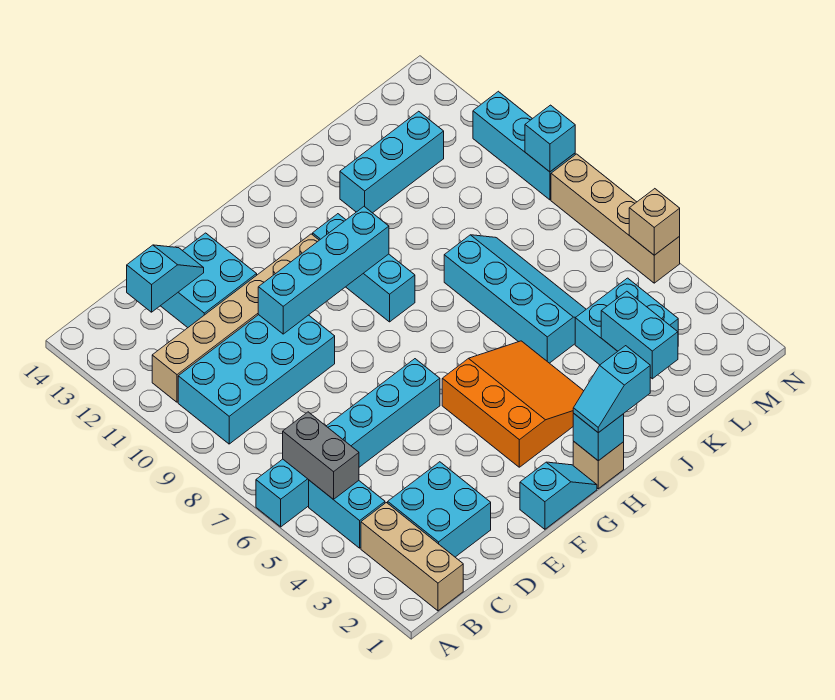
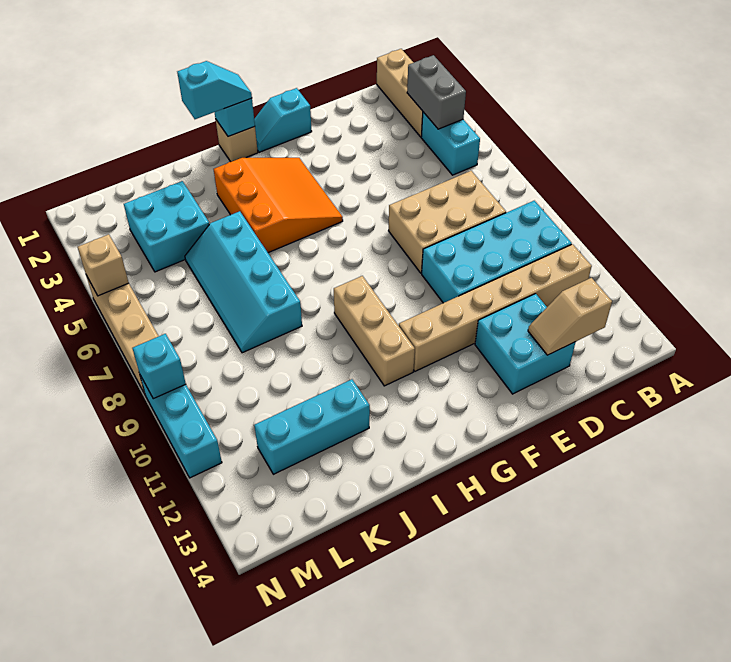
cyan brick A6:F6 level 1 -> none
grey brick B5:B6 level 2 -> grey brick B3:B4 level 2
cyan brick C2:D3 level 1 -> none
none -> tan brick C7:E8 level 1
cyan slope C13:D13 level 2 top C -> tan slope C13:D13 level 2 top C
cyan brick E10:H10 level 2 -> none
orange slope G3:I5 level 1 top G -> orange slope G3:I5 level 1 top I
cyan brick H9:H11 level 1 -> tan brick H9:H11 level 1
cyan brick K2:K3 level 2 -> none

